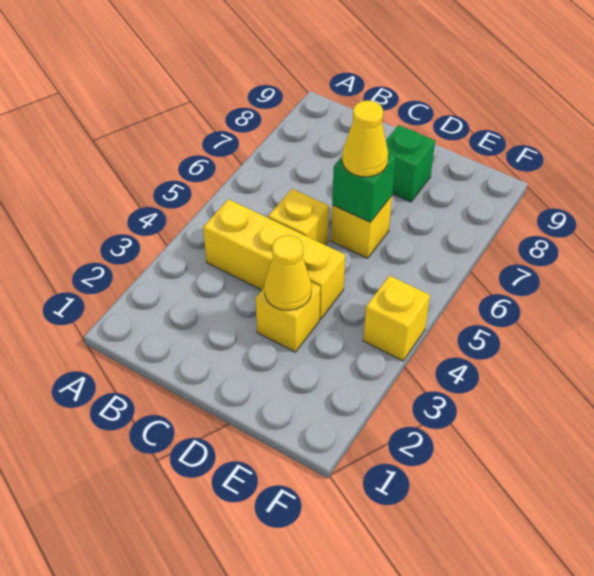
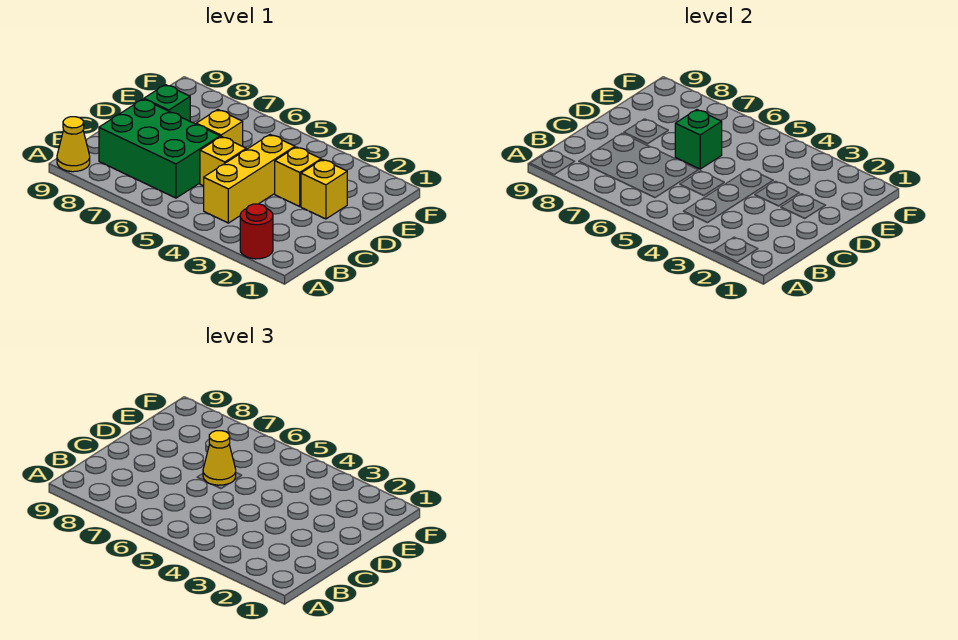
none -> red round brick A2 level 1
none -> green brick B6:C8 level 1
yellow cone D3 level 2 -> yellow cone A9 level 1
yellow brick F4 level 1 -> yellow brick D2 level 1

